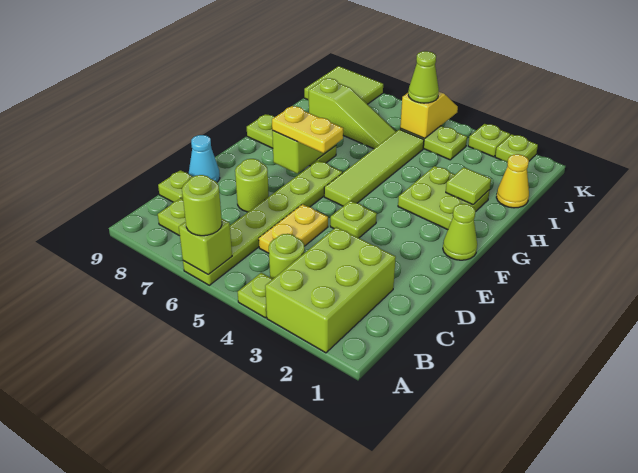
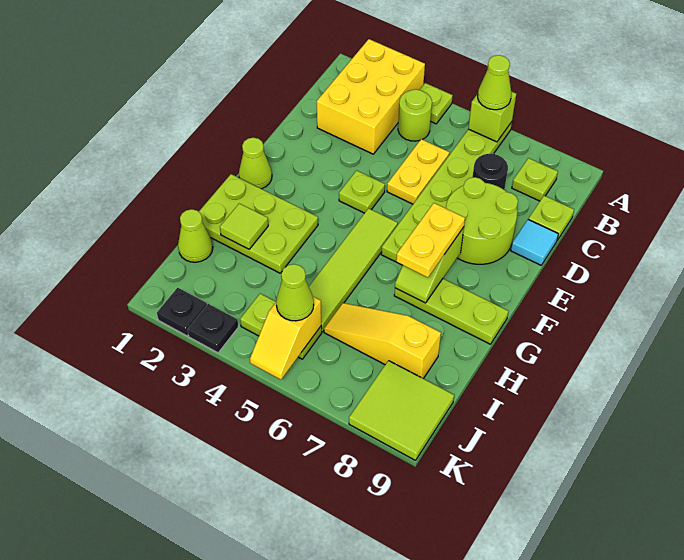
lime brick A2:C3 level 1 -> yellow brick A2:C3 level 1
lime round brick A6 level 3 -> lime cone A6 level 3
none -> black round brick C7 level 1
lime round brick D7 level 1 -> lime round brick D7:E8 level 1
cyan cone D9 level 1 -> cyan tile D9 level 1
yellow plate F6:F7 level 3 -> yellow plate F7:G7 level 3
lime plate G2:H3 level 1 -> lime plate G1:H3 level 1
yellow cone I1 level 1 -> lime cone I1 level 1
lime slope I6:I8 level 1 top 8 -> yellow slope I6:I8 level 1 top 8
lime plate K2 level 1 -> black plate K2 level 1
lime plate K3 level 1 -> black plate K3 level 1

